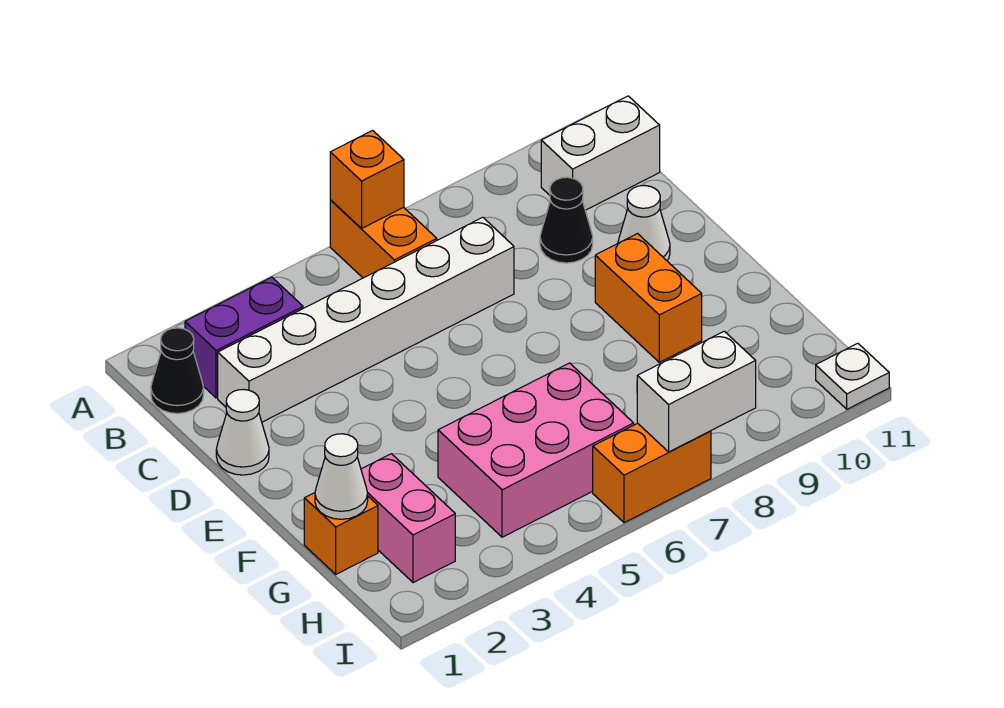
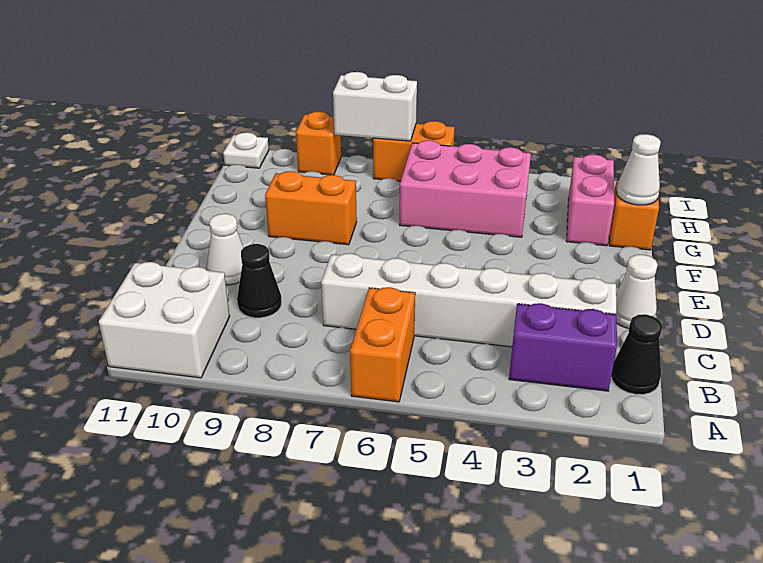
orange brick A6 level 2 -> orange brick I9 level 1
white brick B10:B11 level 1 -> white brick A10:B11 level 1
orange brick E9:F9 level 1 -> orange brick F8:F9 level 1

